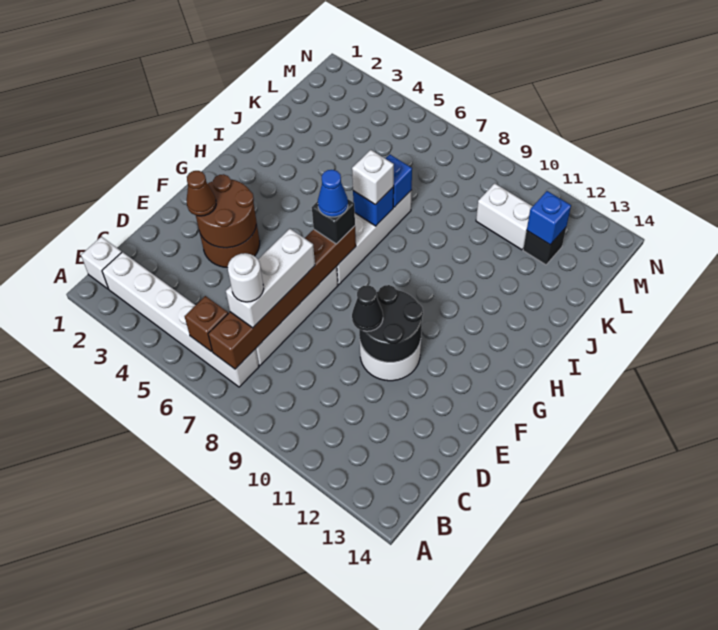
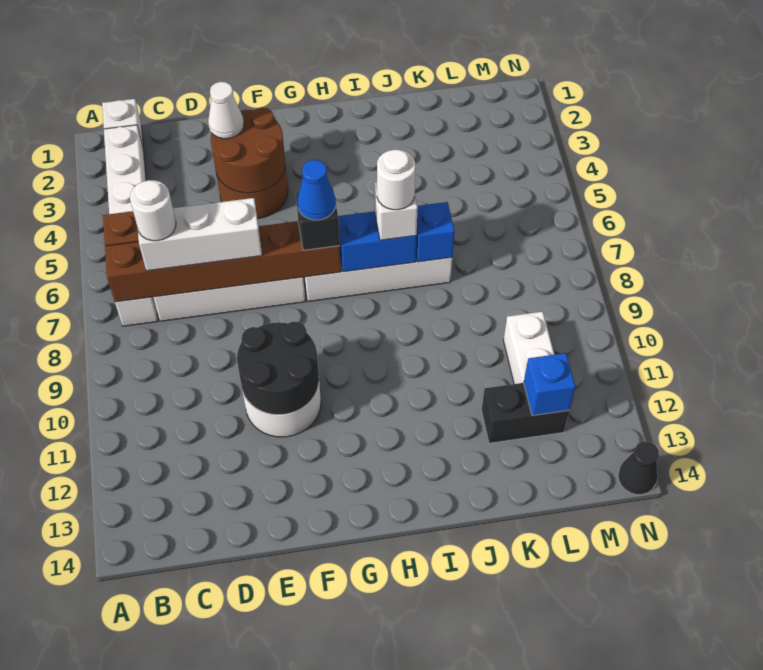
brown cone E3 level 3 -> white cone E3 level 3
black cone E10 level 3 -> black cone N14 level 1
blue brick I7 level 2 -> blue brick H7:I7 level 2
none -> white round brick I7 level 4
black brick L12 level 1 -> black brick K12:L12 level 1

